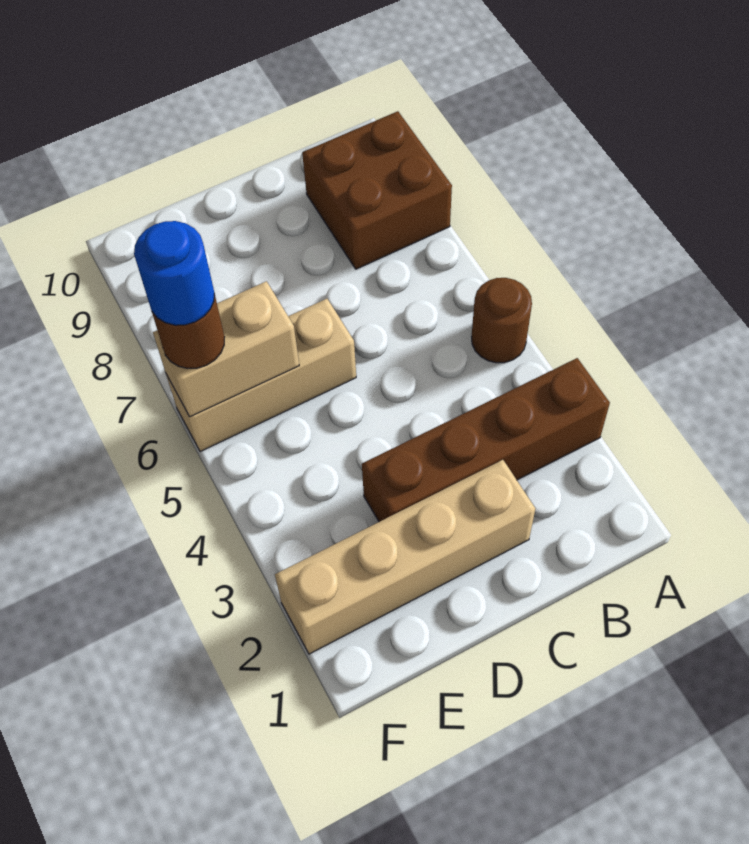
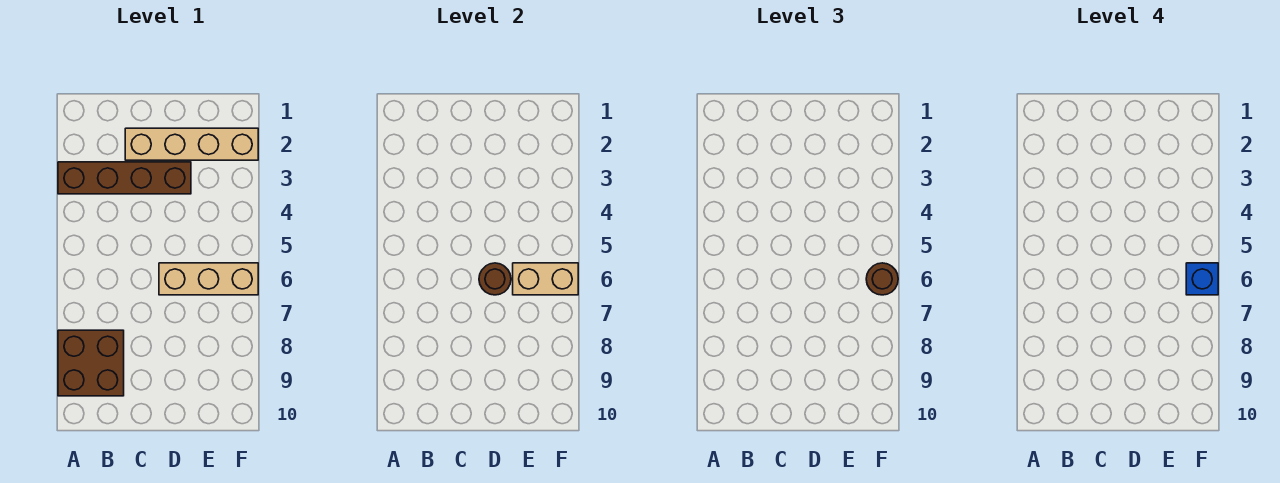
brown round brick A5 level 1 -> brown round brick D6 level 2
blue round brick F6 level 4 -> blue brick F6 level 4

